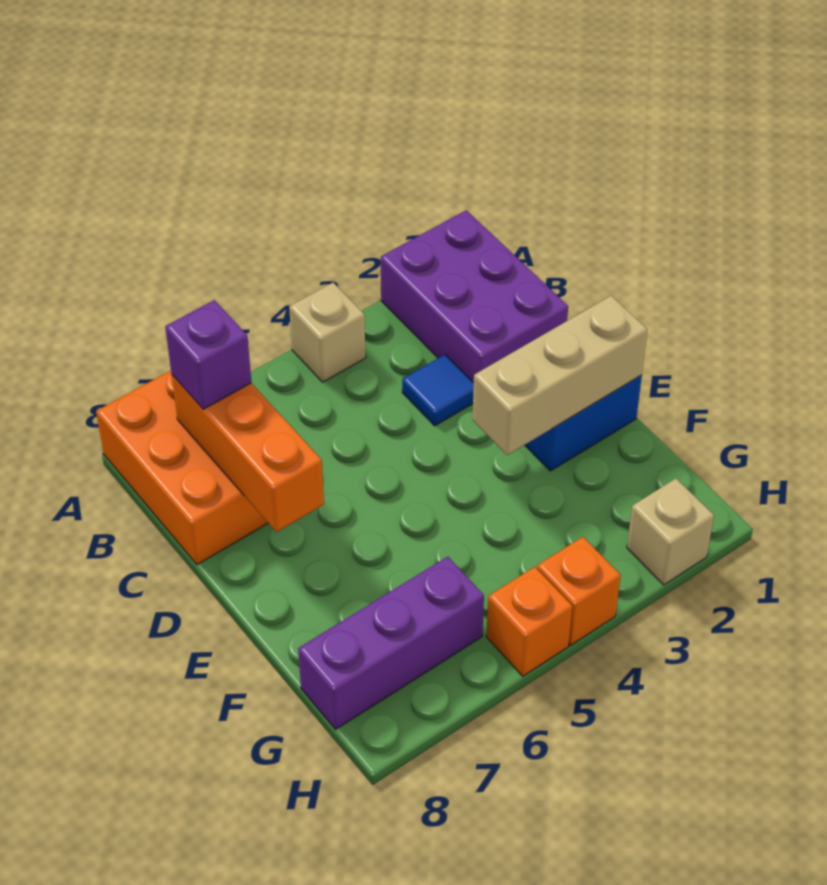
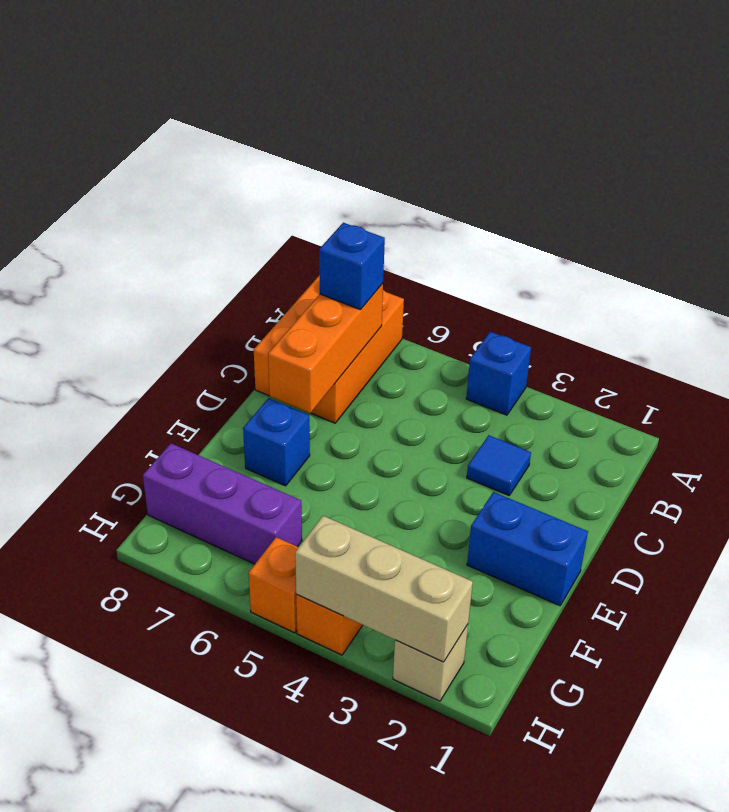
purple brick A1:C2 level 1 -> none
tan brick A4 level 1 -> blue brick A4 level 1
purple brick B7 level 3 -> blue brick B7 level 3
tan brick E1:E3 level 2 -> tan brick H2:H4 level 2
none -> blue brick E7 level 1

